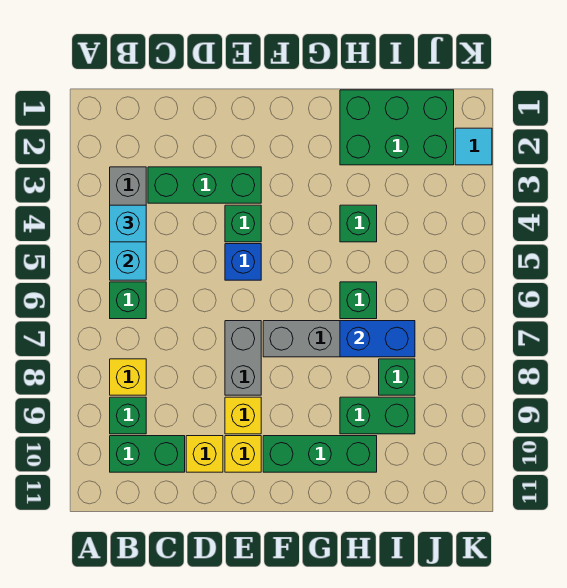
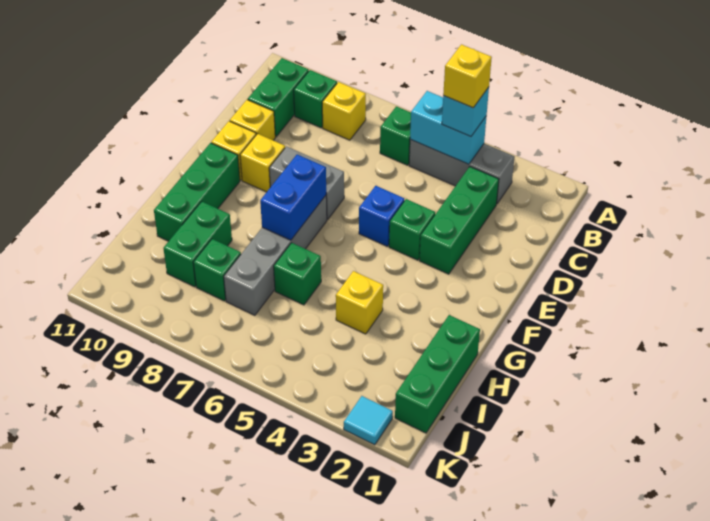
none -> yellow brick B4 level 4
green brick H1:J2 level 1 -> green brick H1:J1 level 1
green brick H4 level 1 -> yellow brick H4 level 1
blue brick H7:I7 level 2 -> blue brick F7:G7 level 2

